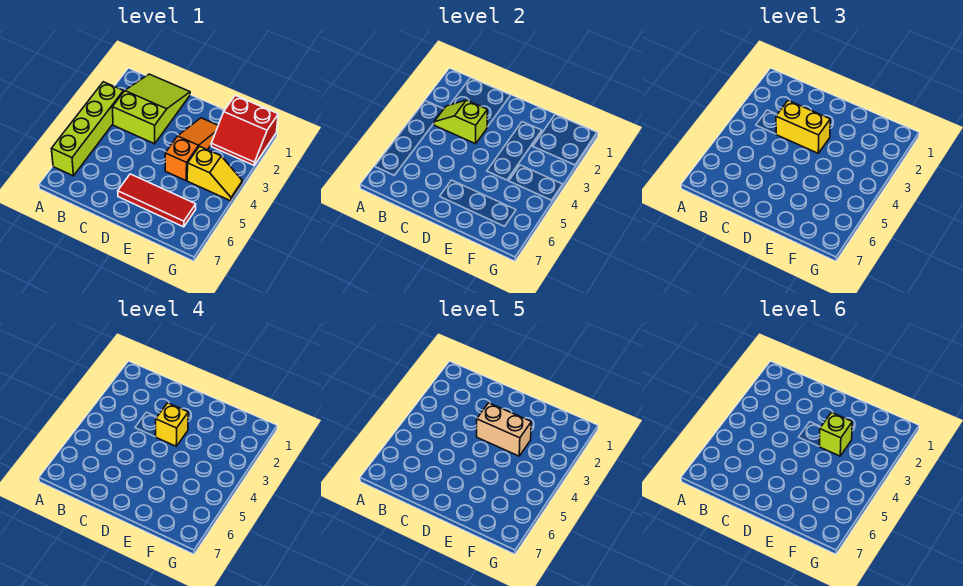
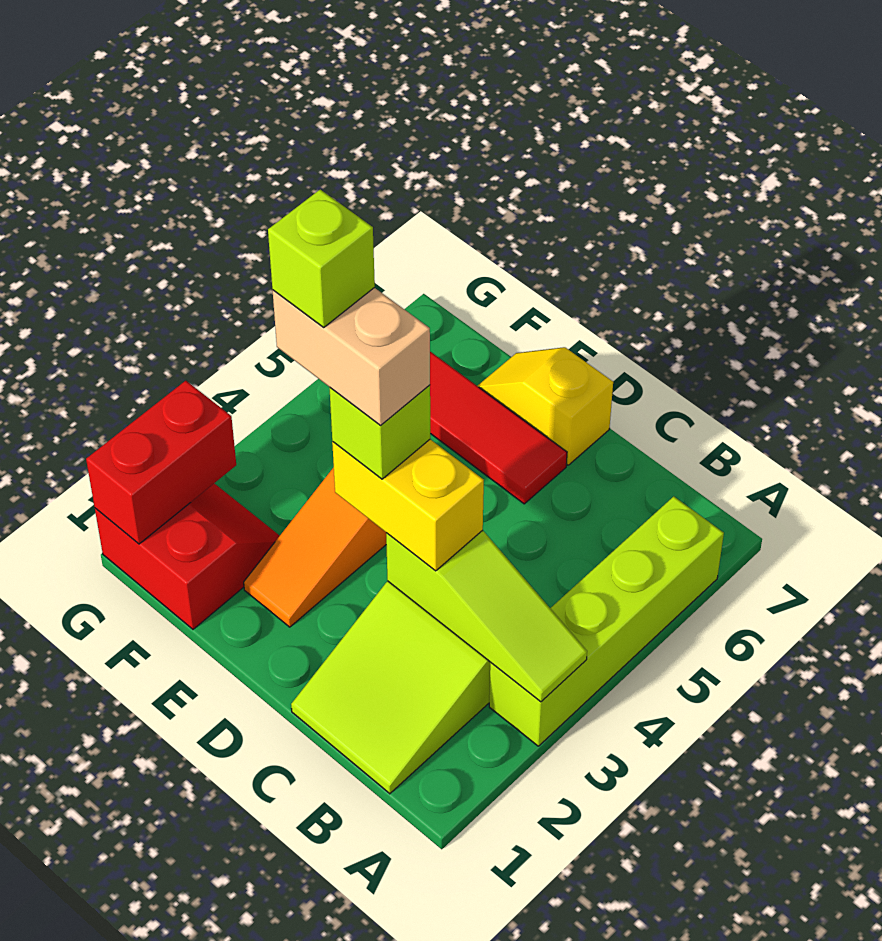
lime slope B3:C3 level 2 top C -> lime slope A3:C3 level 2 top C
yellow brick D3 level 4 -> lime brick D3 level 4
yellow slope F4:G4 level 1 top F -> yellow slope D7:E7 level 1 top D
none -> red brick G1:G2 level 2

